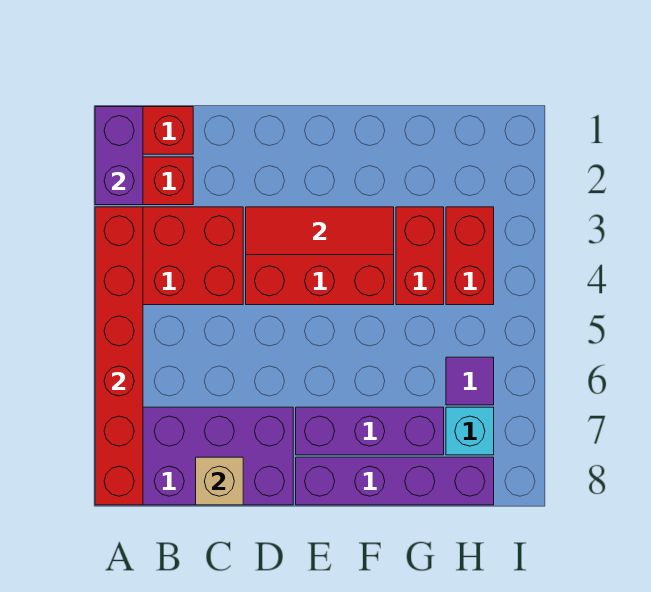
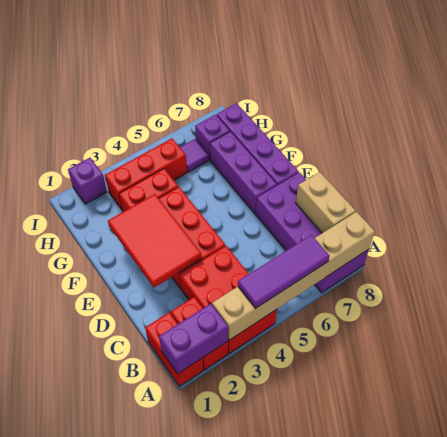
red brick A3:A8 level 2 -> tan brick A3:A8 level 2
none -> purple tile A4:A6 level 3
tan brick C8 level 2 -> tan brick B8:C8 level 2
red tile D3:F3 level 2 -> red tile D2:F3 level 2
red brick H3:H4 level 1 -> red brick H3:H5 level 1
cyan brick H7 level 1 -> purple brick H7 level 1
none -> purple brick I2 level 1

